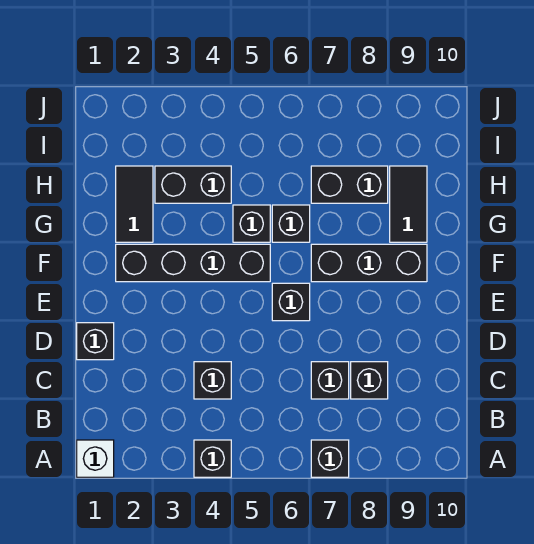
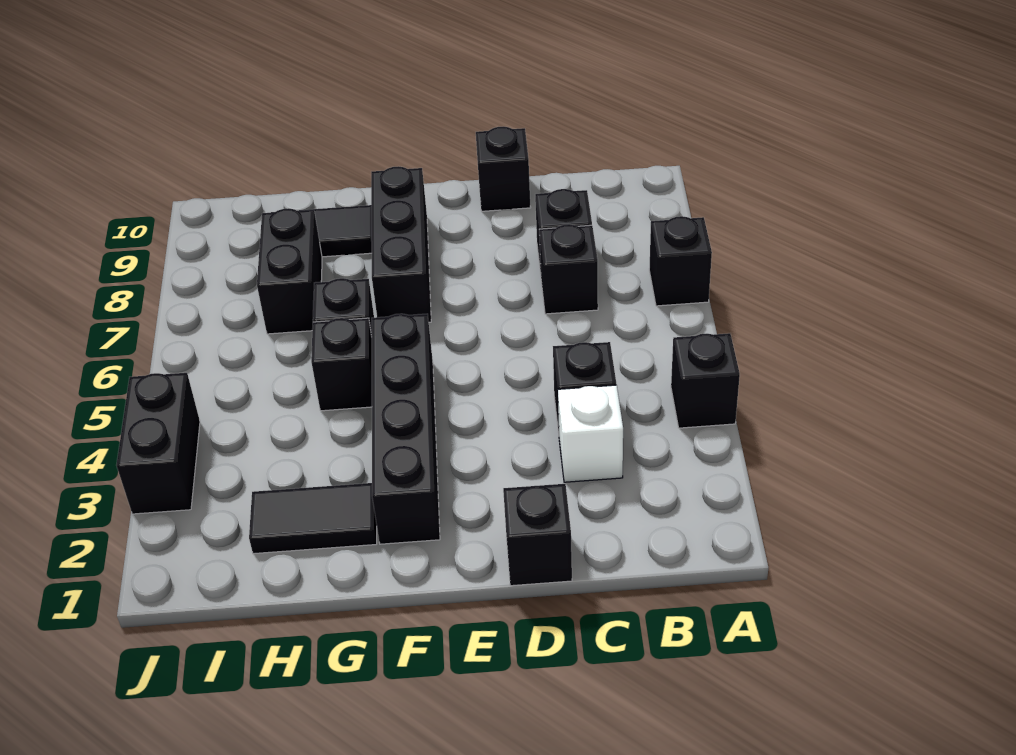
white brick A1 level 1 -> white brick C3 level 1
black brick E6 level 1 -> black brick D10 level 1
black brick H3:H4 level 1 -> black brick J3:J4 level 1

